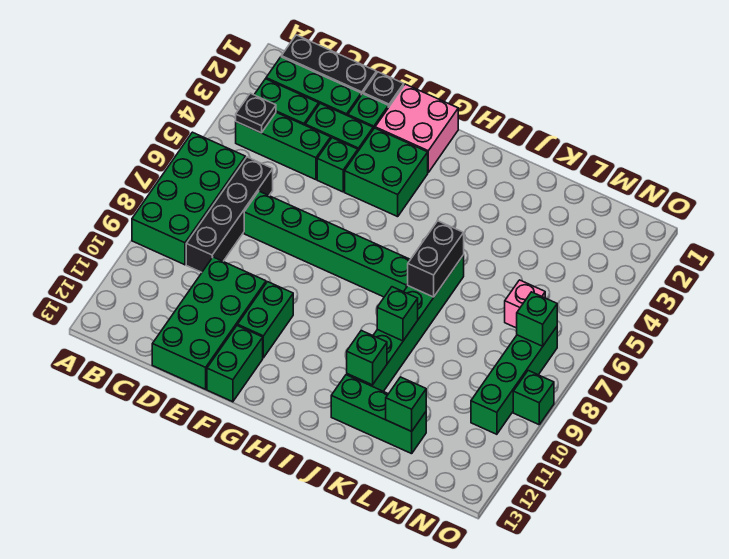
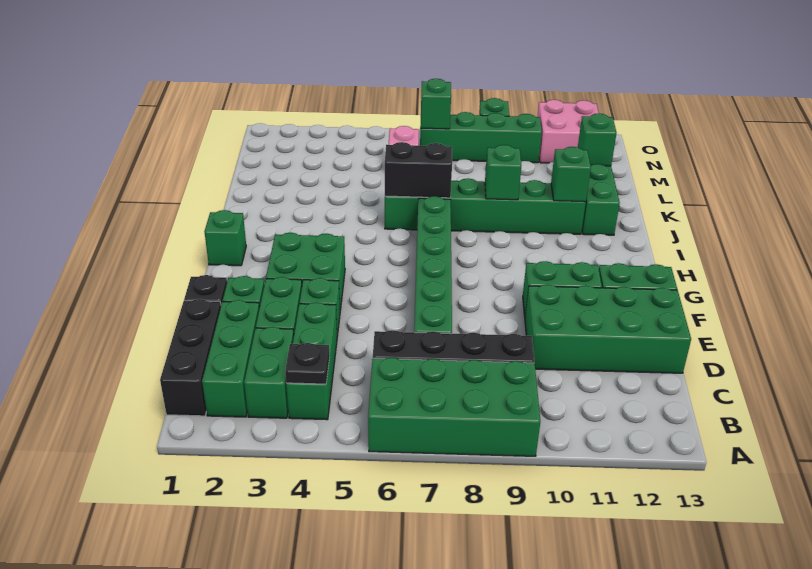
pink brick F1:G2 level 1 -> pink brick N11:O12 level 1
none -> green brick H1 level 1

